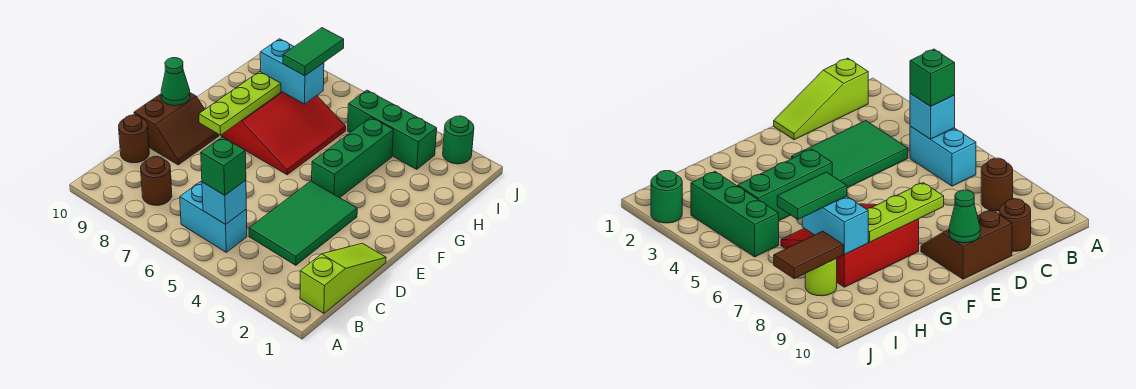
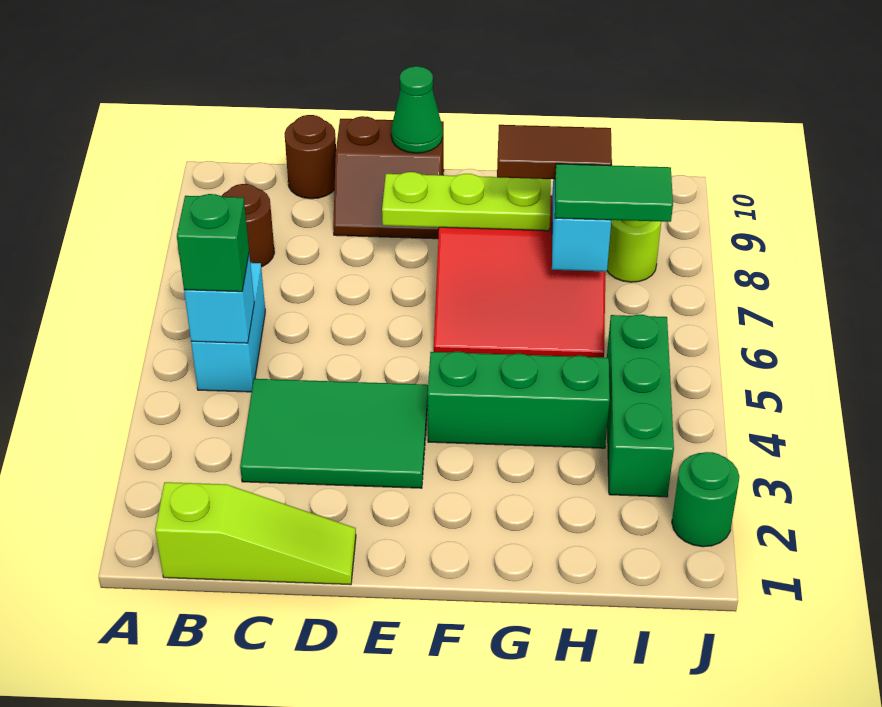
brown tile I8:J8 level 2 -> brown tile G8:H8 level 3

